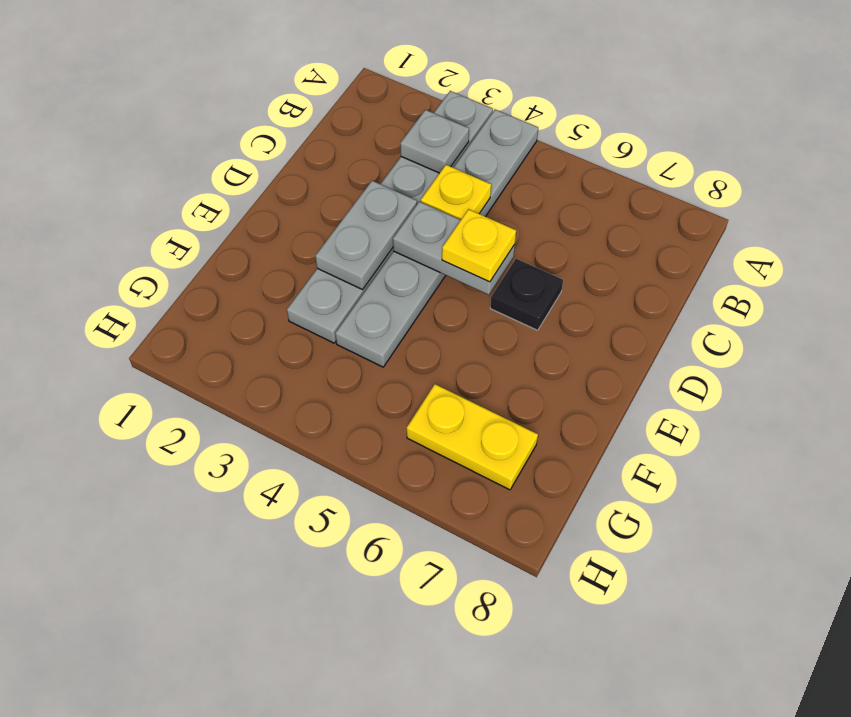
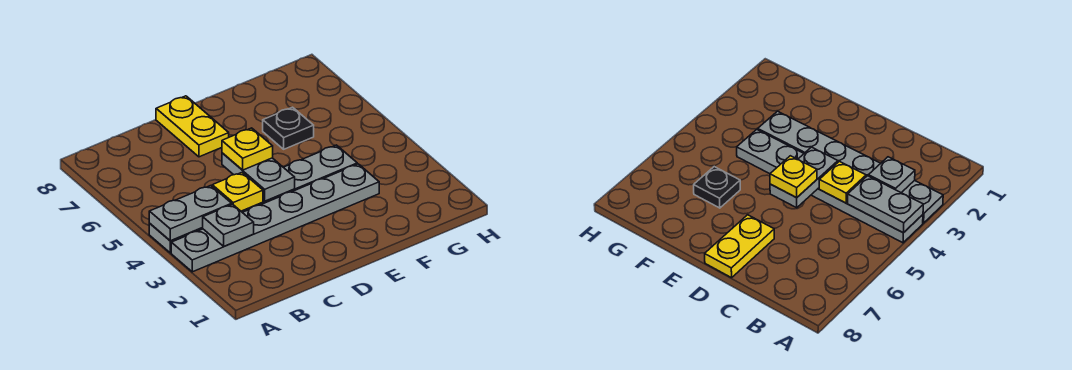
grey plate D3:E3 level 2 -> grey plate A4:B4 level 2
black plate D6 level 1 -> black plate F6 level 1
yellow plate G6:G7 level 1 -> yellow plate D7:D8 level 1

